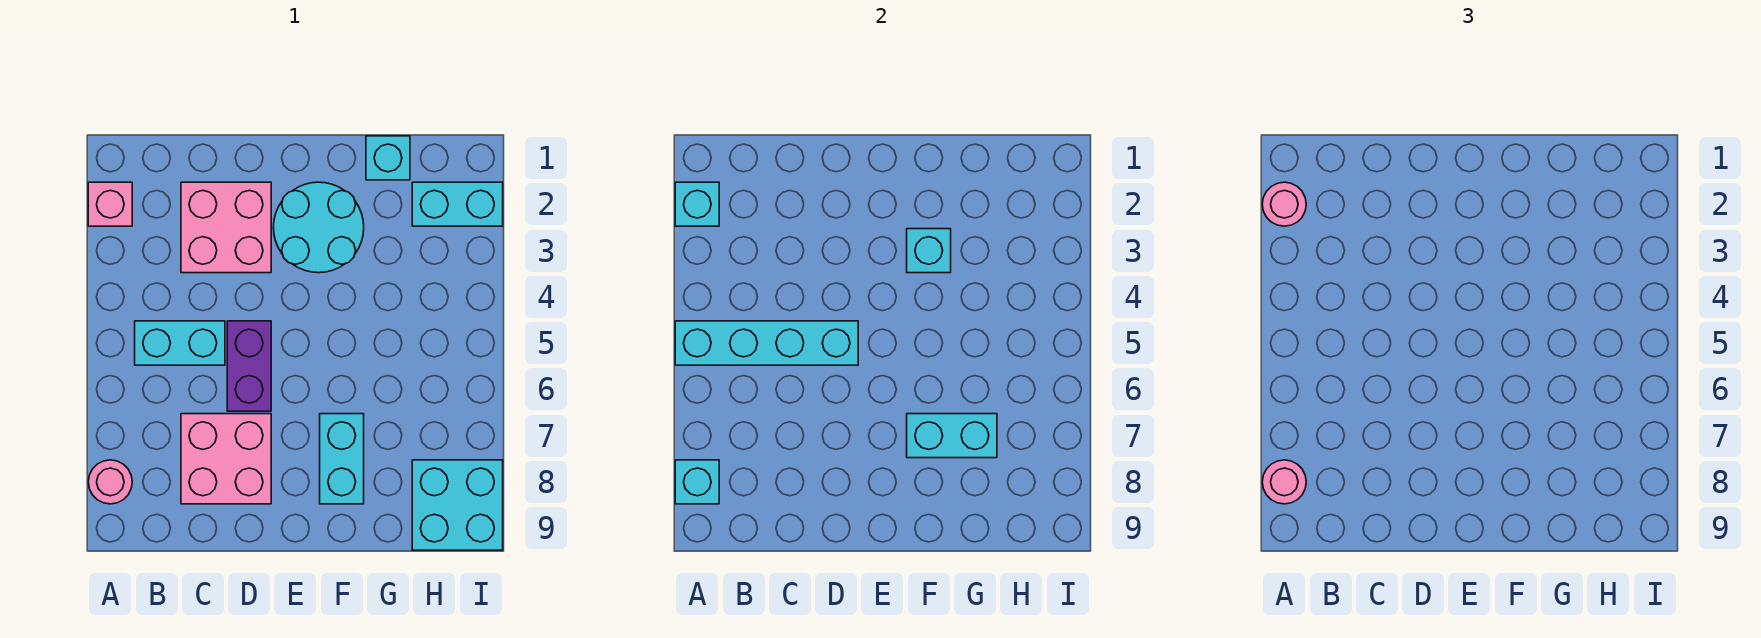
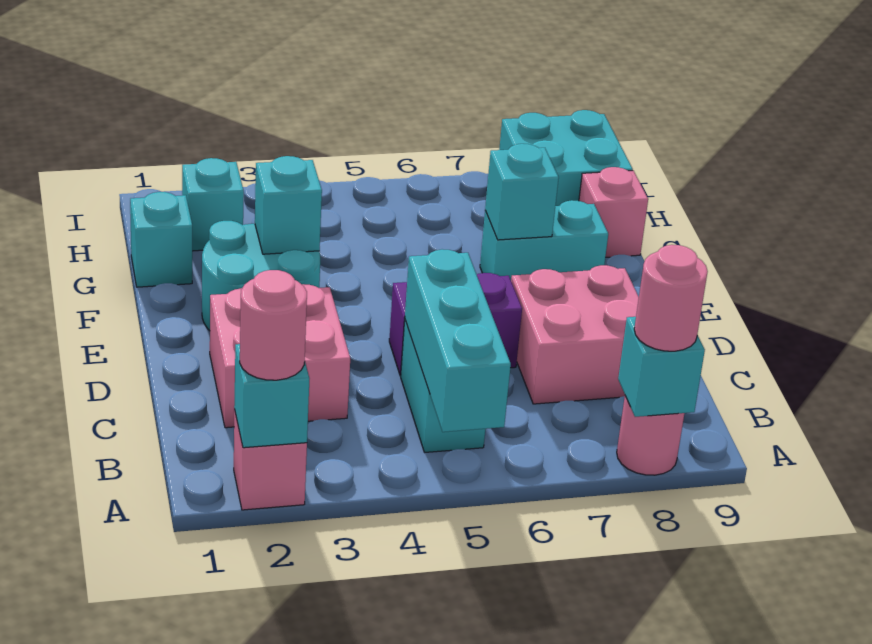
cyan brick A5:D5 level 2 -> cyan brick A5:C5 level 2
cyan brick F7:G7 level 2 -> cyan brick F7 level 2
none -> pink brick G9 level 1
cyan brick H2:I2 level 1 -> cyan brick H2 level 1

